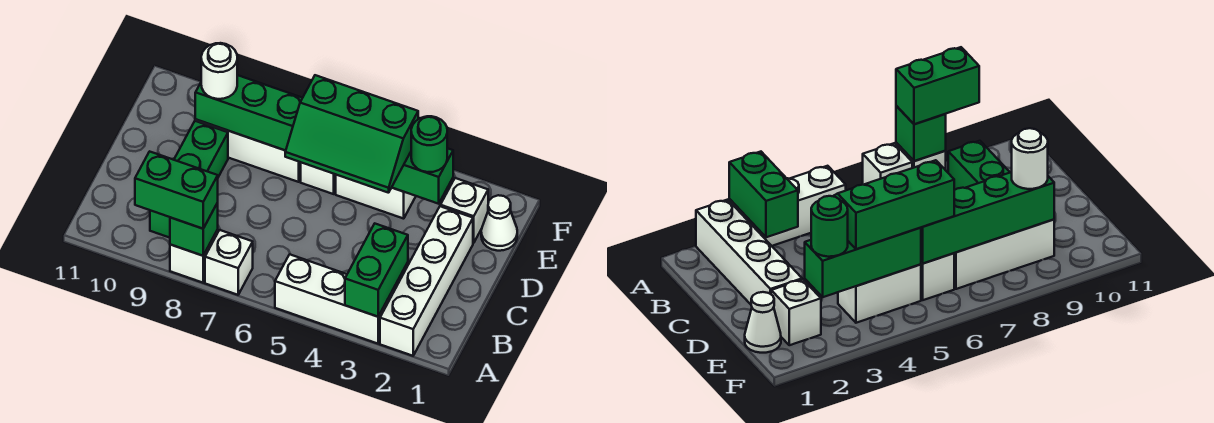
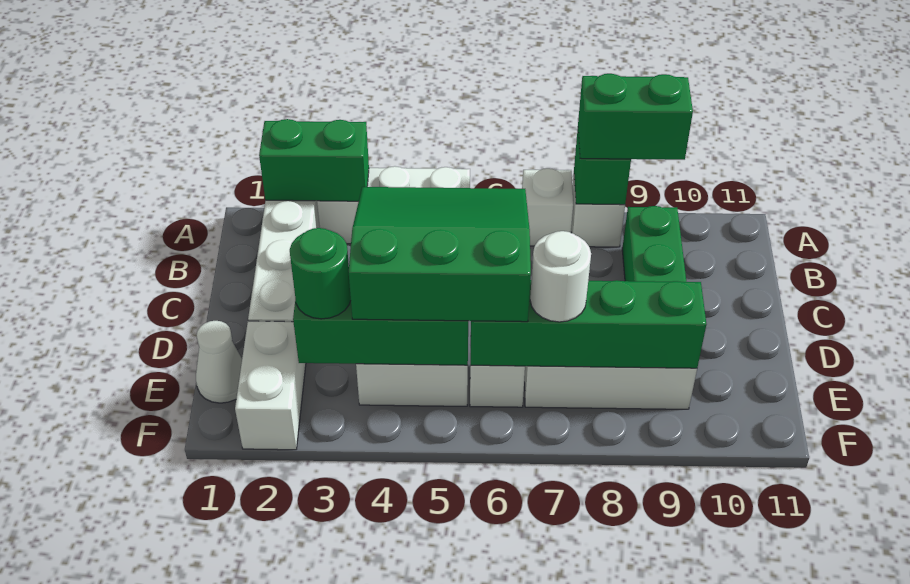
green brick A3:B3 level 2 -> green brick A2:A3 level 2
green slope D4:E6 level 3 top E -> green slope C4:E6 level 3 top E
white brick E2 level 1 -> white brick E2:F2 level 1
white round brick E9 level 3 -> white round brick E7 level 3

